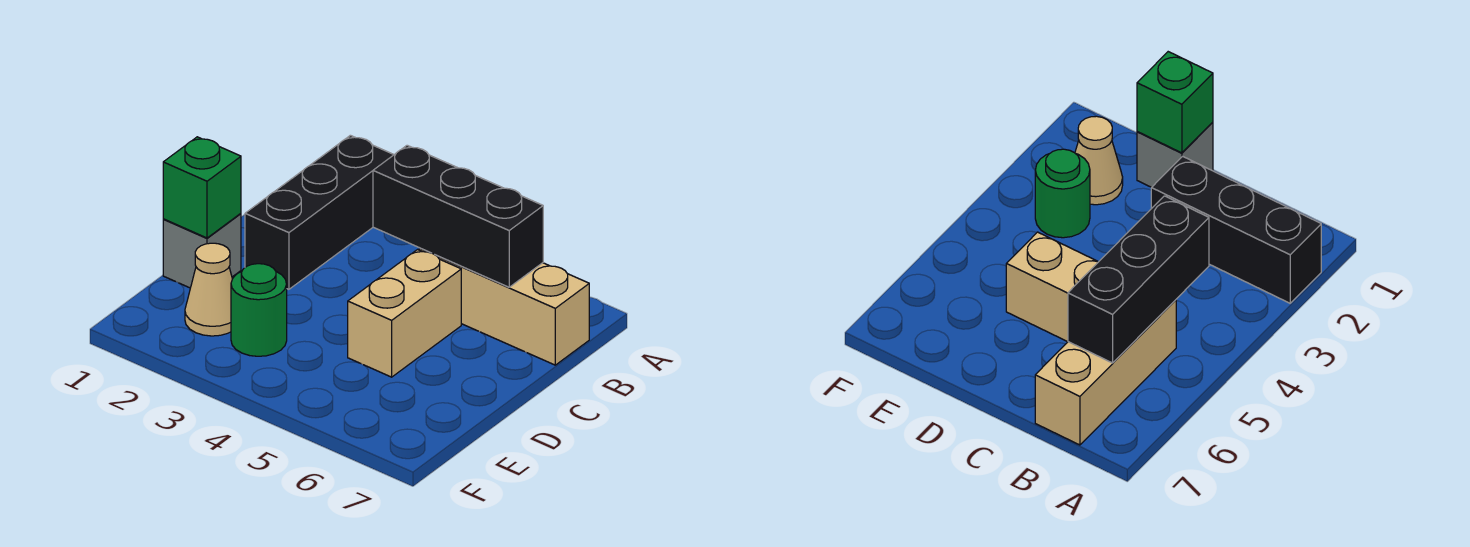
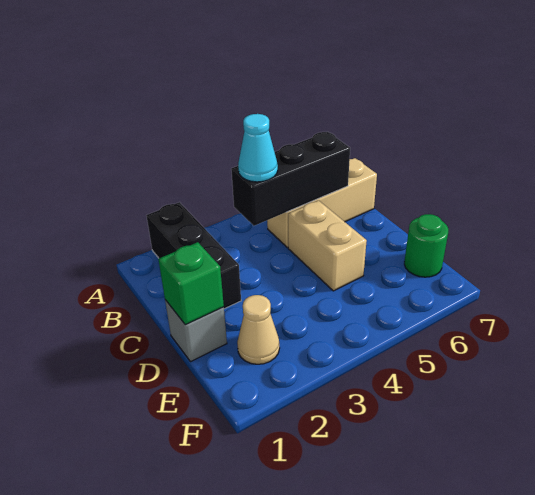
none -> cyan cone B4 level 3
green round brick E3 level 1 -> green round brick E7 level 1

